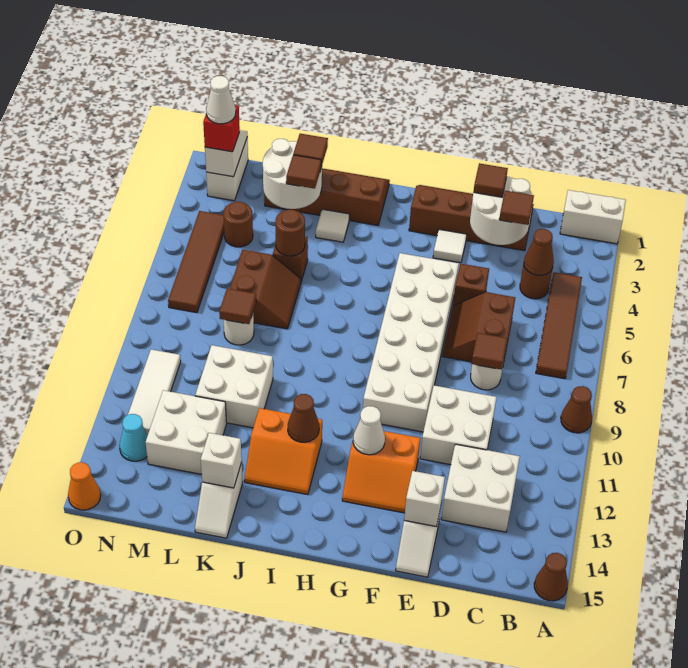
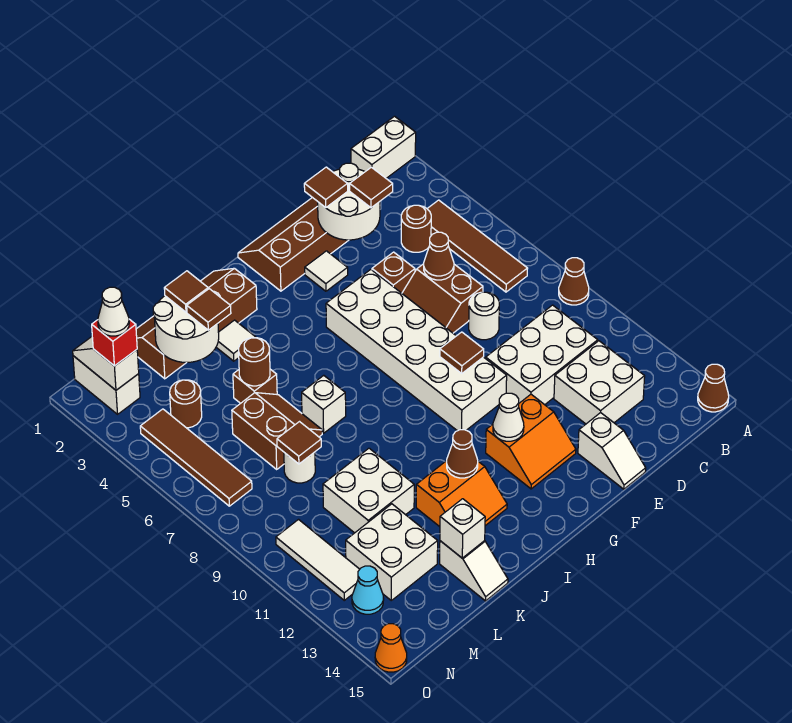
brown cone C4 level 2 -> brown cone D6 level 2
brown tile D8 level 2 -> brown tile F9 level 2
white brick D10:E11 level 1 -> white brick C10:E11 level 1
white brick E14 level 2 -> white brick J7 level 1

